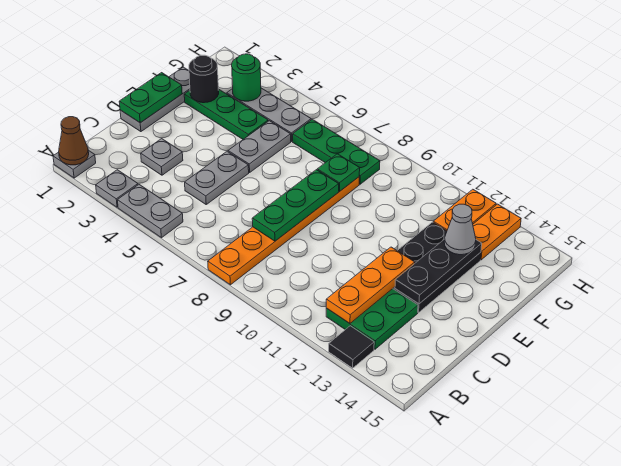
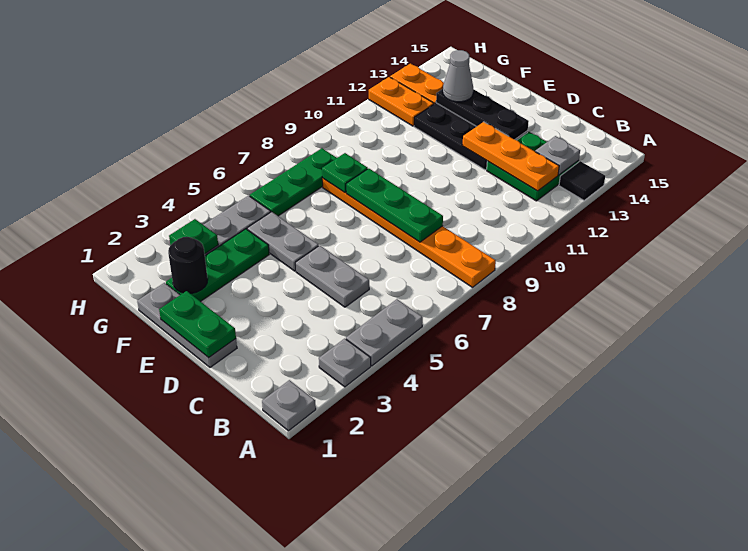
brown cone A1 level 2 -> none
grey plate C3 level 1 -> grey plate B13 level 2
green round brick G3 level 2 -> green plate G3 level 2

